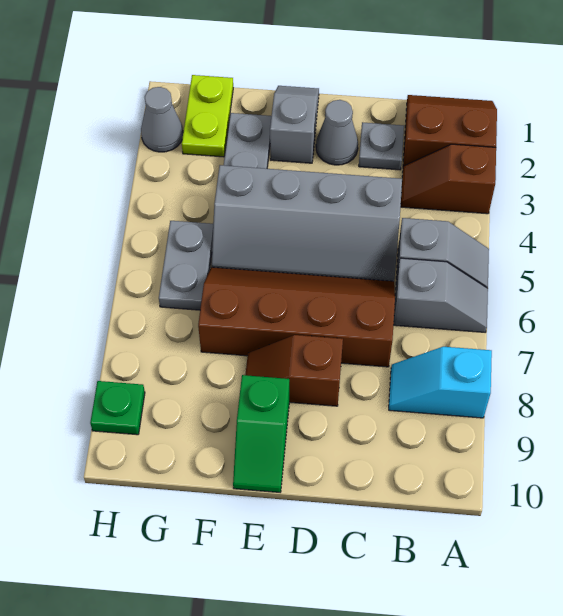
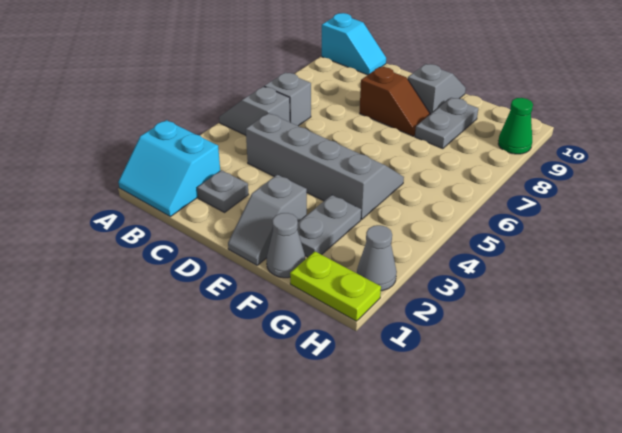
brown slope A1:B2 level 1 top 2 -> cyan slope A1:B2 level 1 top 2
brown slope A3:B3 level 1 top A -> none
cyan slope A8:B8 level 1 top A -> cyan slope A10:B10 level 1 top A
brown slope C6:F7 level 1 top 7 -> none
grey cone D2 level 1 -> grey cone F1 level 1
green slope E9:E10 level 1 top 9 -> grey slope E9:E10 level 1 top 9
lime plate G1:G2 level 1 -> lime plate G1:H1 level 1
grey plate G5:G6 level 1 -> grey plate F8:F9 level 1
green plate H9 level 1 -> green cone H9 level 1

